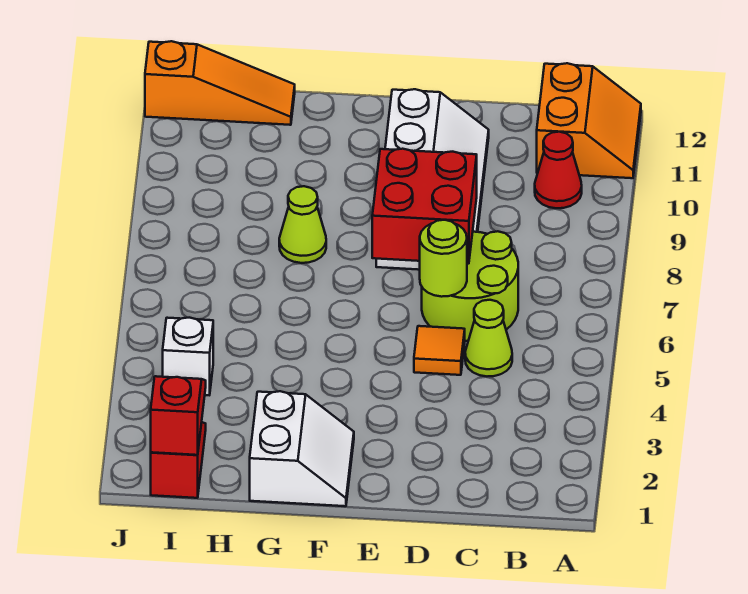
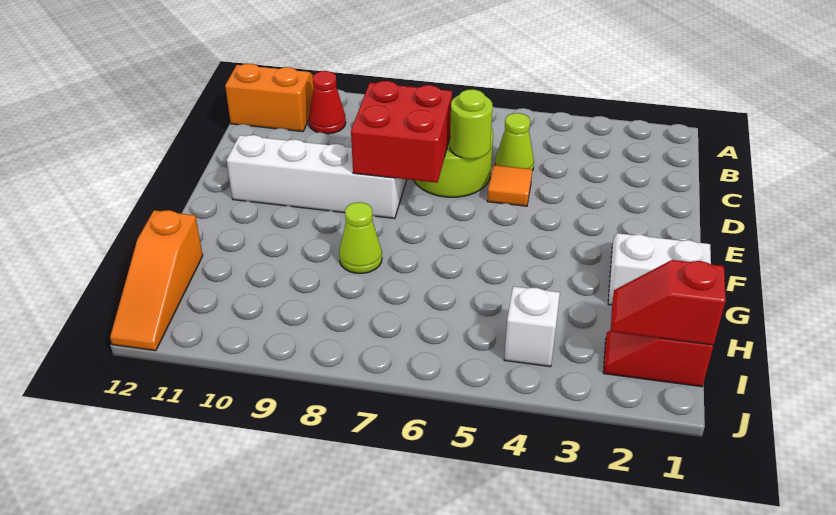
orange slope H12:J12 level 1 top J -> orange slope H12:J12 level 1 top H

